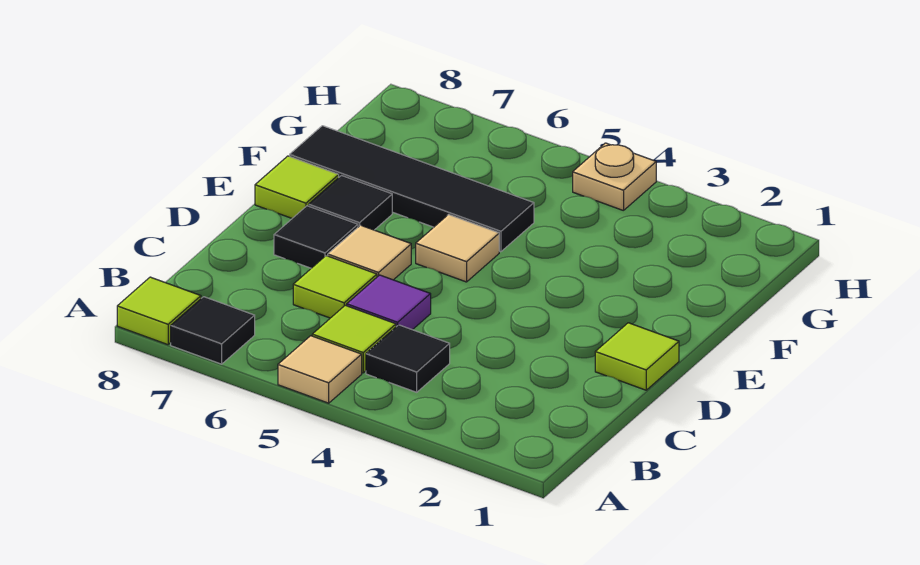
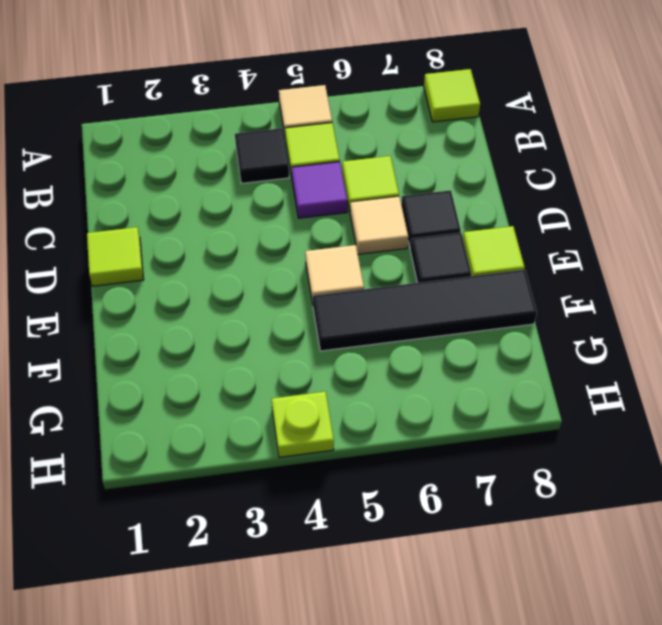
black tile A7 level 1 -> none
tan plate H4 level 1 -> lime plate H4 level 1

